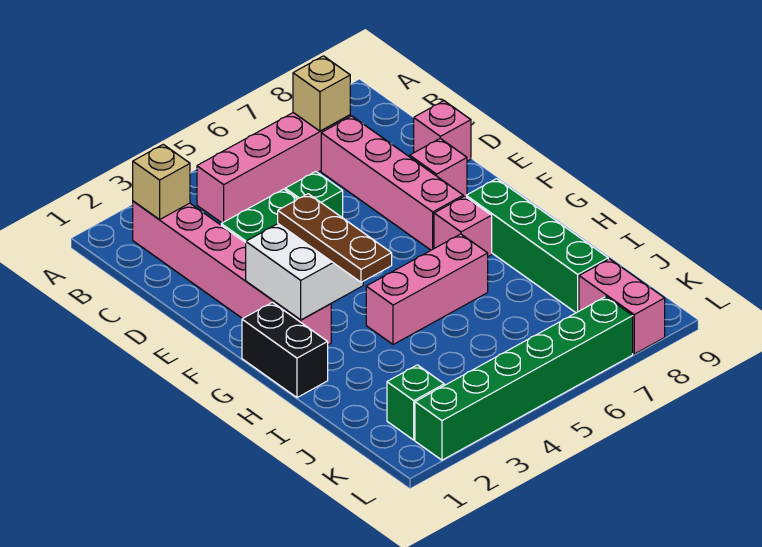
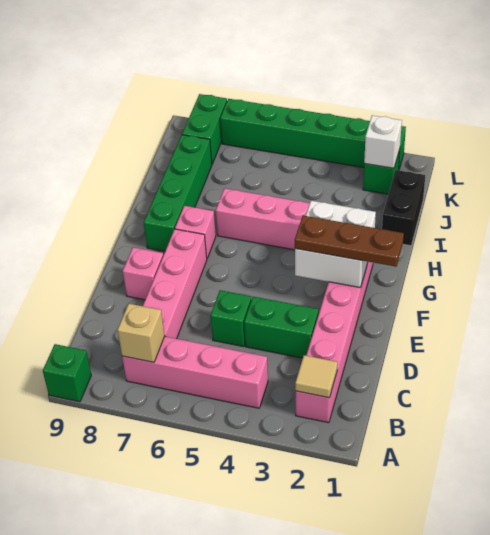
none -> green brick A9 level 1
tan brick B2 level 2 -> tan tile B2 level 2
pink brick D9 level 1 -> none
brown plate F3:H3 level 3 -> brown plate F1:F3 level 3
black brick G1:H1 level 1 -> black brick I1:J1 level 1
none -> white brick K2 level 2
pink brick K8:L8 level 1 -> green brick K8:L8 level 1

